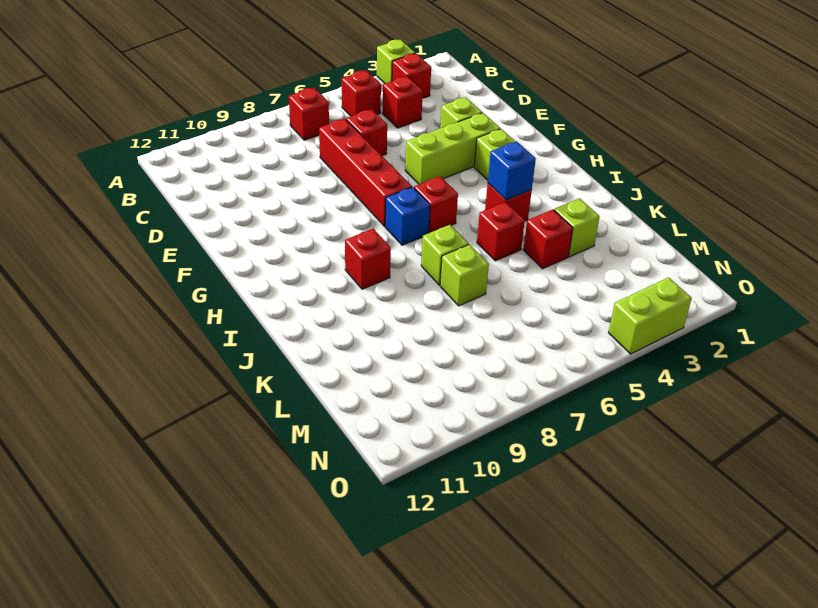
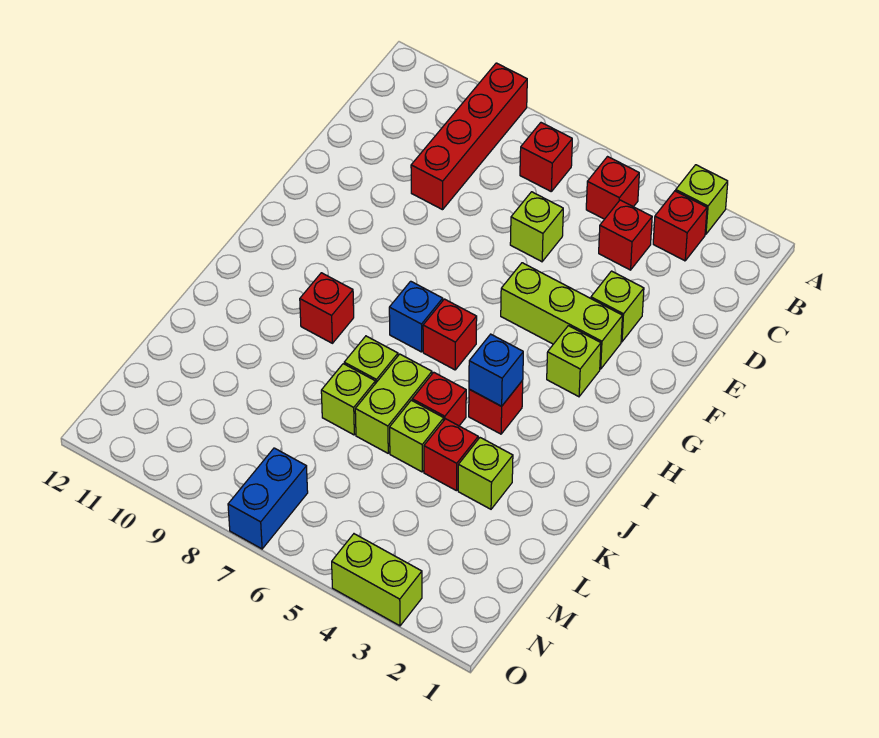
red brick D6 level 1 -> lime brick D6 level 1
red brick D7:G7 level 1 -> red brick A9:D9 level 1
none -> lime brick J6:K6 level 1
none -> lime brick K5 level 1
none -> blue brick N7:O7 level 1

